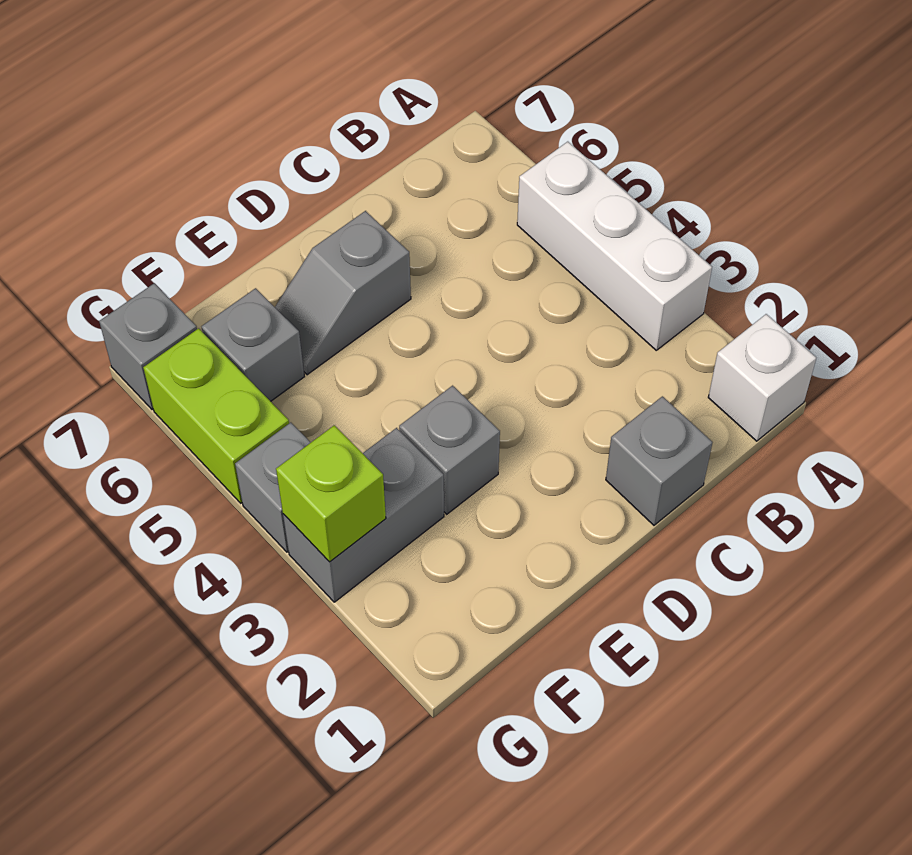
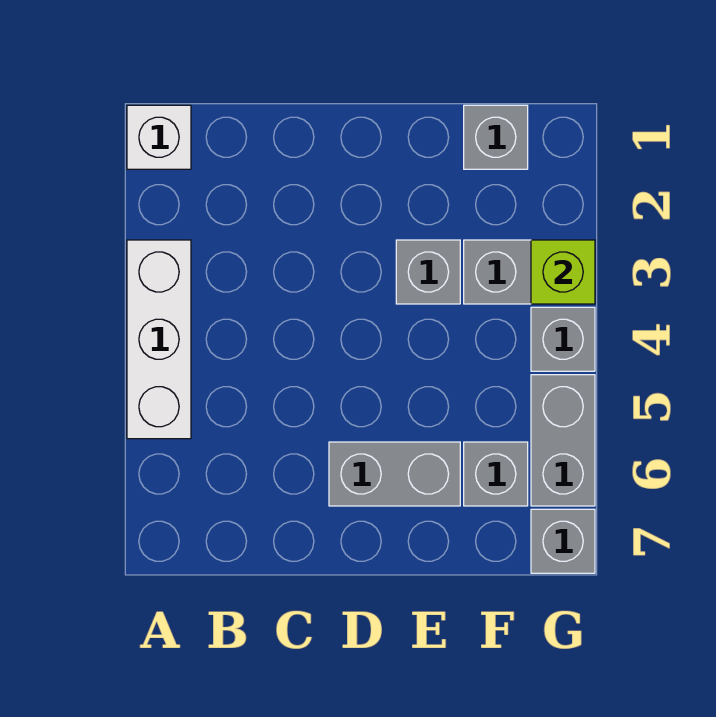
grey brick C1 level 1 -> grey brick F1 level 1
grey slope D6:E6 level 1 top D -> grey brick D6:E6 level 1
lime brick G5:G6 level 1 -> grey brick G5:G6 level 1

